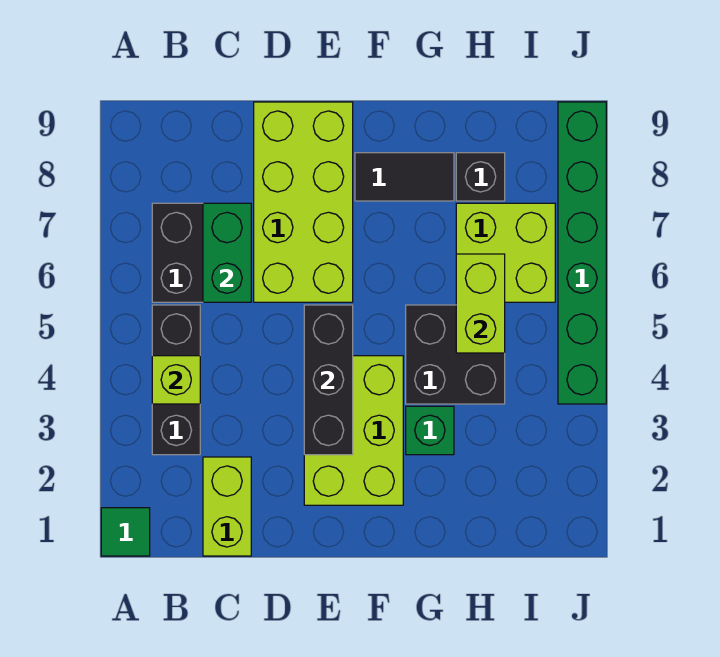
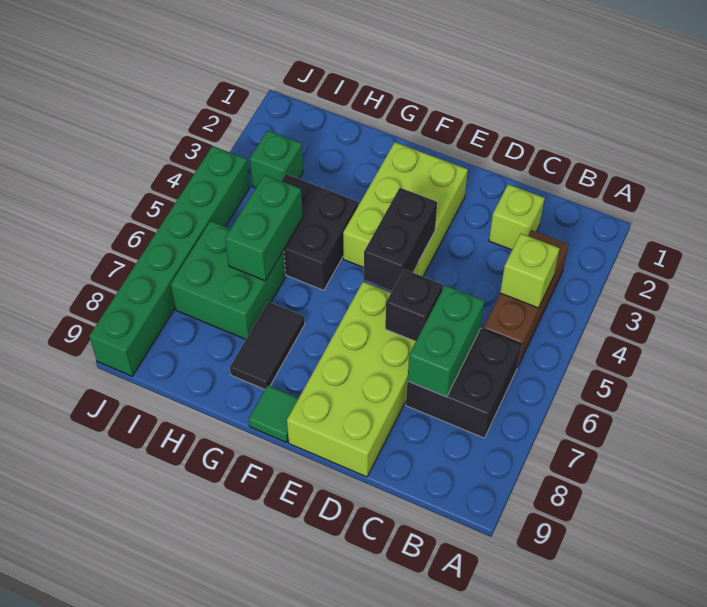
green tile A1 level 1 -> green tile F9 level 1
black brick B3:B5 level 1 -> brown brick B3:B5 level 1
lime brick C1:C2 level 1 -> lime brick C2 level 1
black brick E3:E5 level 2 -> black brick E4:E5 level 2
black tile F8:G8 level 1 -> black tile G7:G8 level 1
green brick G3 level 1 -> green brick I3 level 1
lime brick H5:H6 level 2 -> green brick H5:H6 level 2
lime brick H6:I7 level 1 -> green brick H6:I7 level 1
black brick H8 level 1 -> black brick D6 level 2

